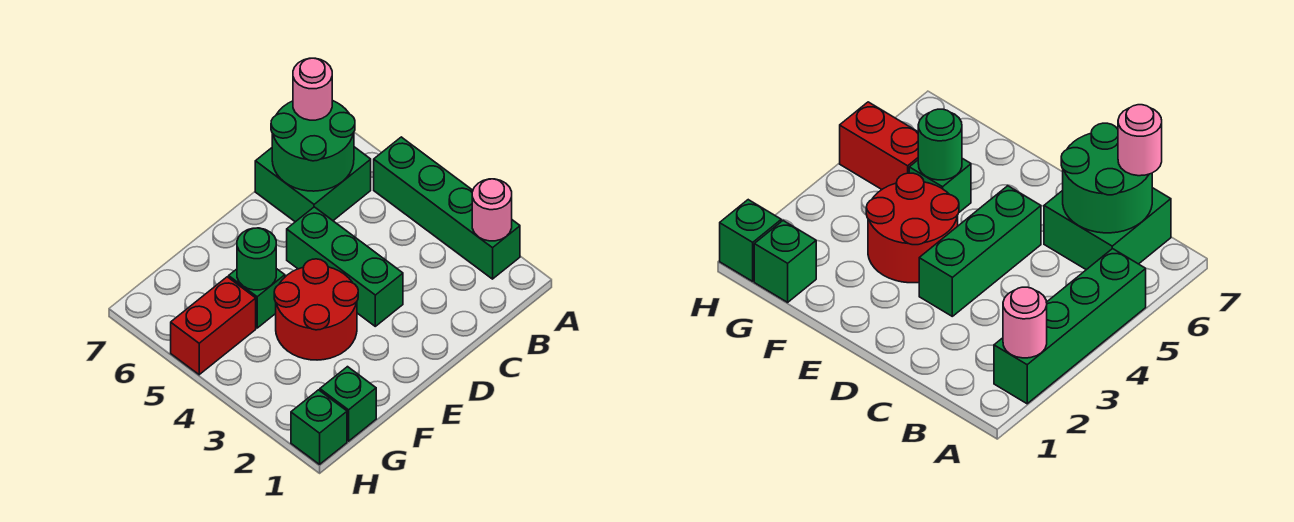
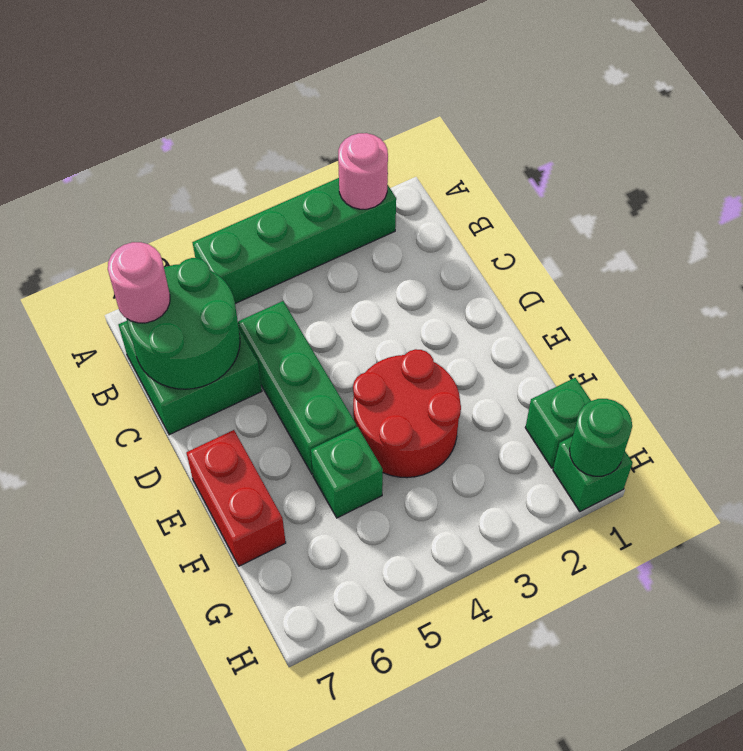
green brick D3:D5 level 1 -> green brick C5:E5 level 1
green round brick F5 level 2 -> green round brick H1 level 2
red brick G5:H5 level 1 -> red brick E7:F7 level 1

